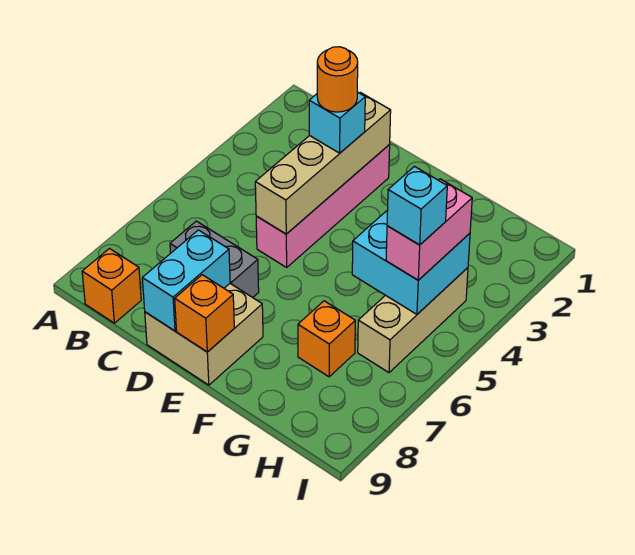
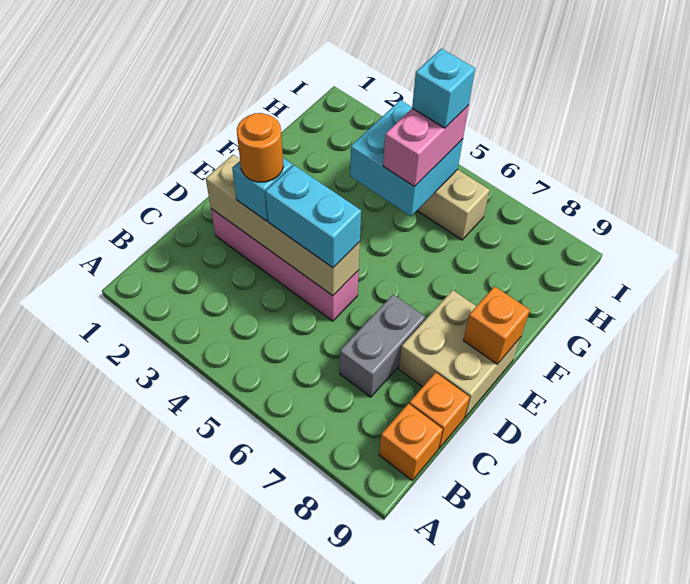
cyan brick D8:D9 level 2 -> cyan brick D4:D5 level 3
orange brick G7 level 1 -> orange brick C9 level 1
pink brick H4:H5 level 3 -> pink brick G5:H5 level 3

